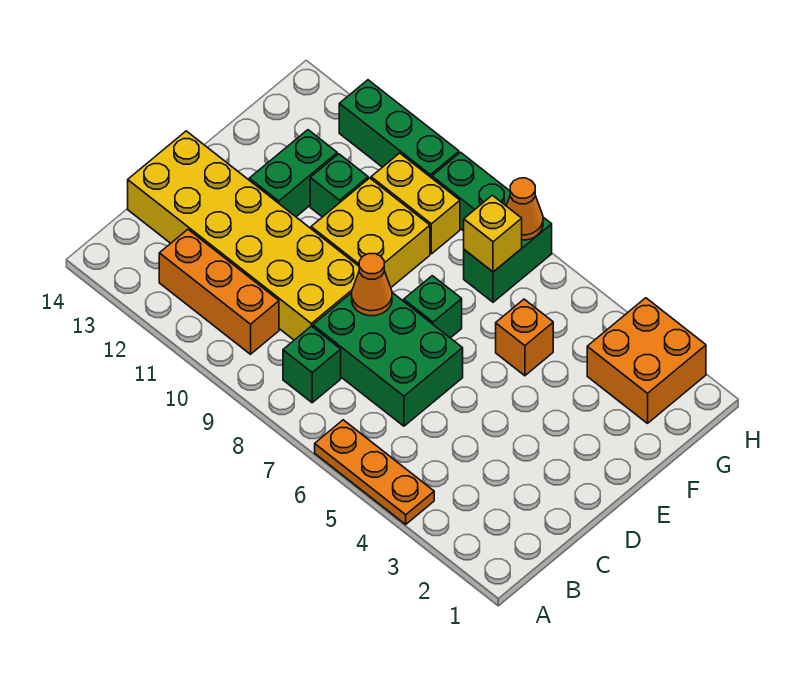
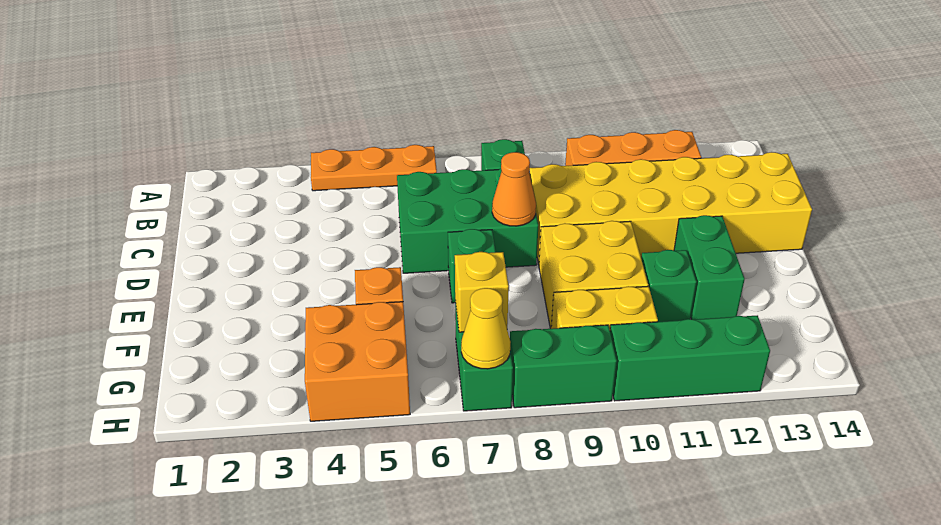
orange brick G2:H3 level 1 -> orange brick G4:H5 level 1
orange cone H7 level 2 -> yellow cone H7 level 2

